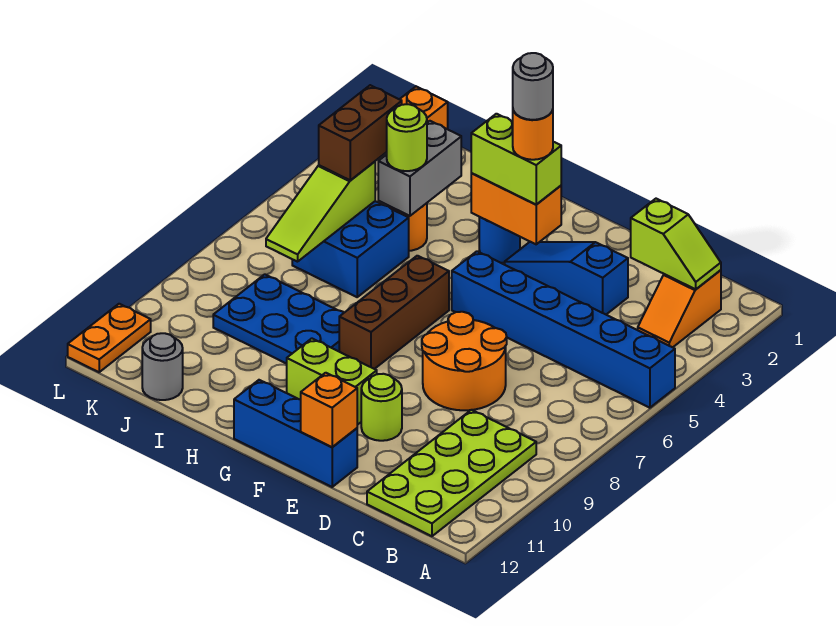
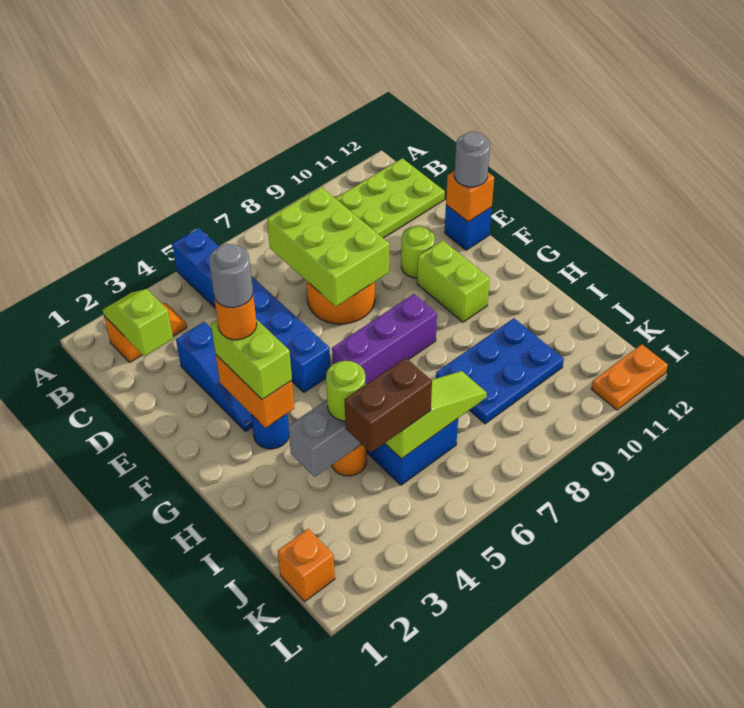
none -> lime brick C7:E8 level 2
blue brick E12:G12 level 1 -> blue brick E12 level 1
brown brick G6:G8 level 1 -> purple brick G6:G8 level 1
blue plate H8:J9 level 1 -> blue plate I8:J10 level 1
grey round brick J12 level 1 -> grey round brick E12 level 3

